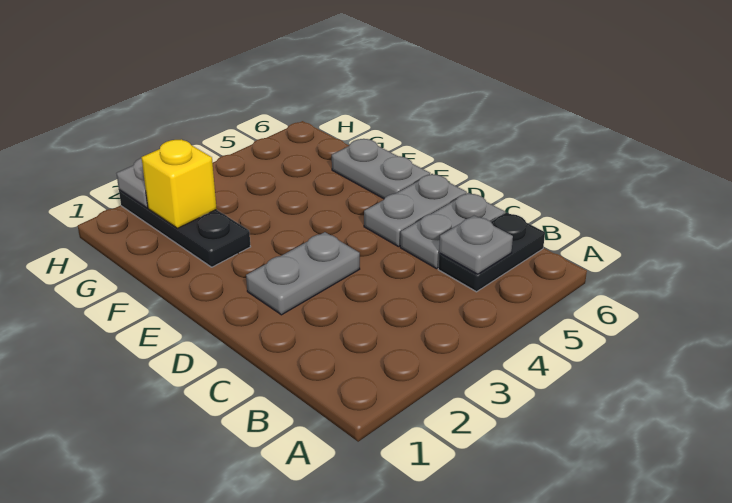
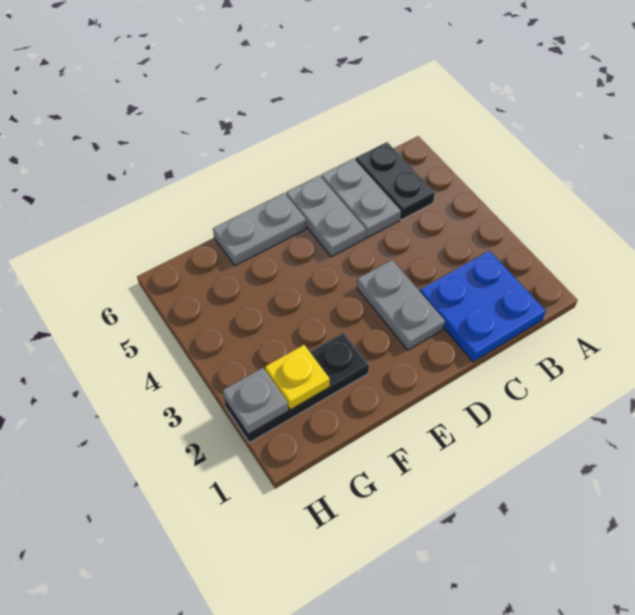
none -> blue plate B1:C2 level 1
grey plate B5 level 2 -> none
yellow brick G2 level 2 -> yellow plate G2 level 2

